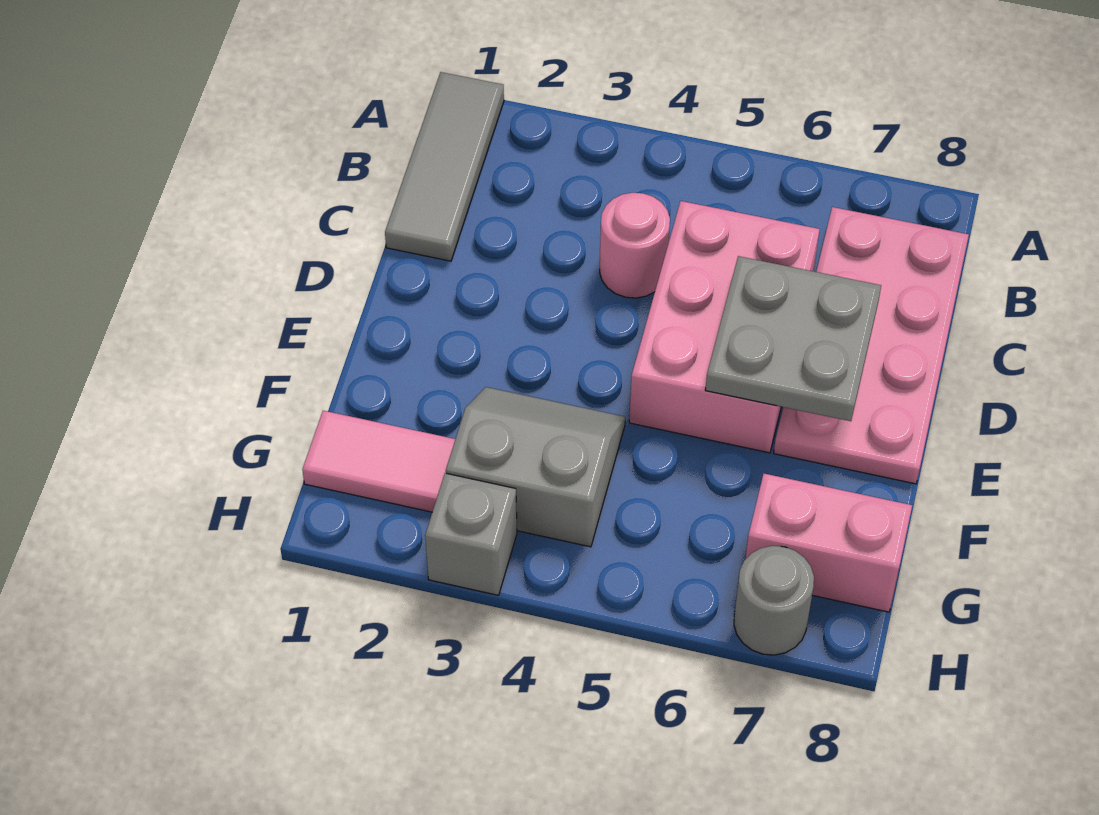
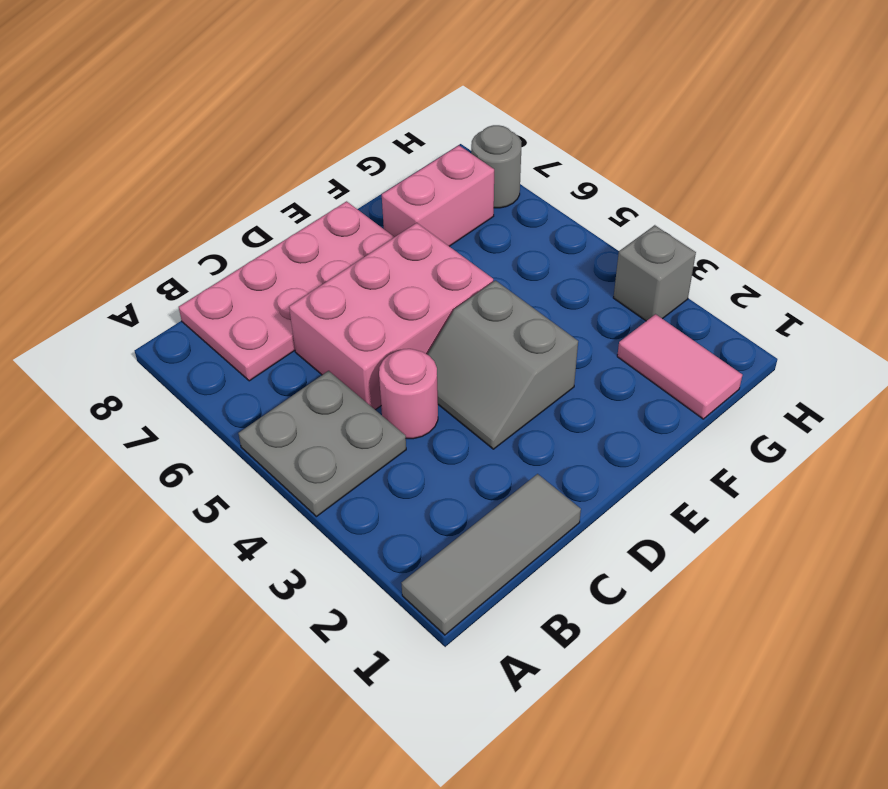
grey plate D6:E7 level 2 -> grey plate A4:B5 level 1
grey slope F3:G4 level 1 top G -> grey slope D3:E4 level 1 top E
pink brick G7:G8 level 1 -> pink brick F7:G7 level 1

